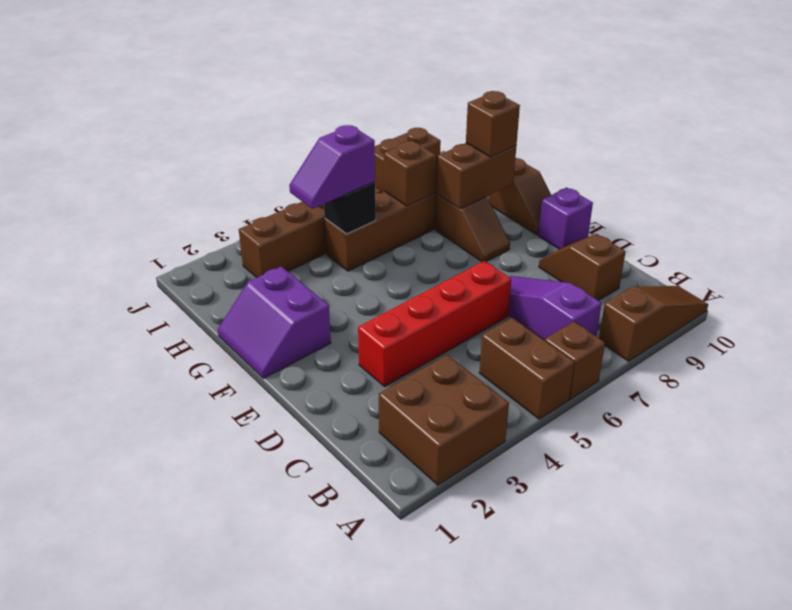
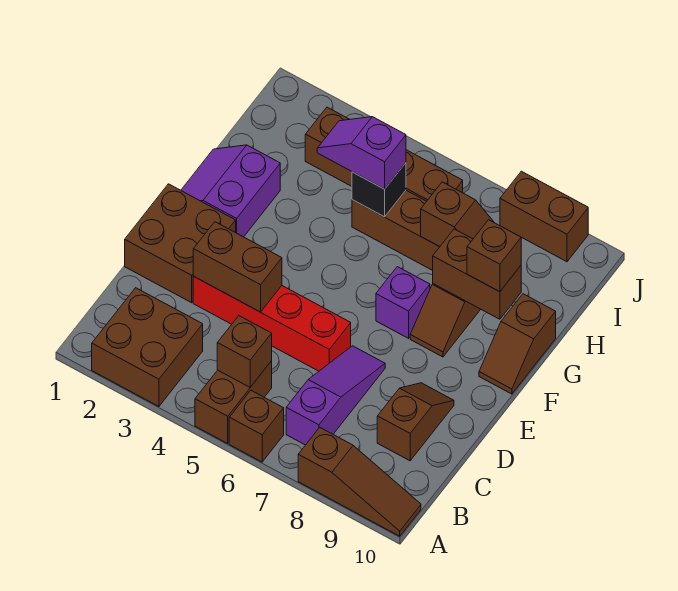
none -> brown brick B5 level 2
none -> brown brick D1:E2 level 1
none -> brown brick D3:D4 level 2
purple brick E10 level 1 -> purple brick F7 level 1

